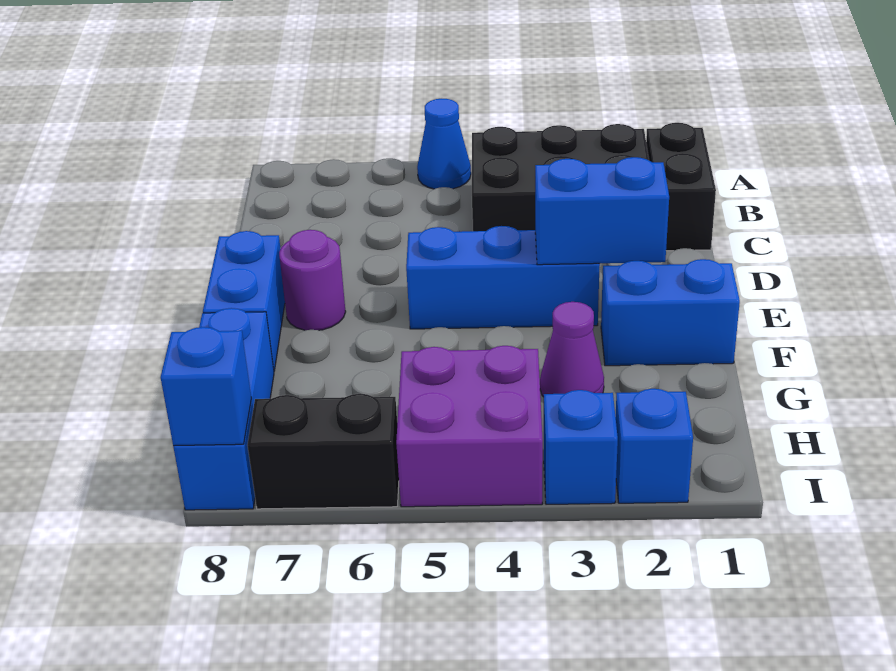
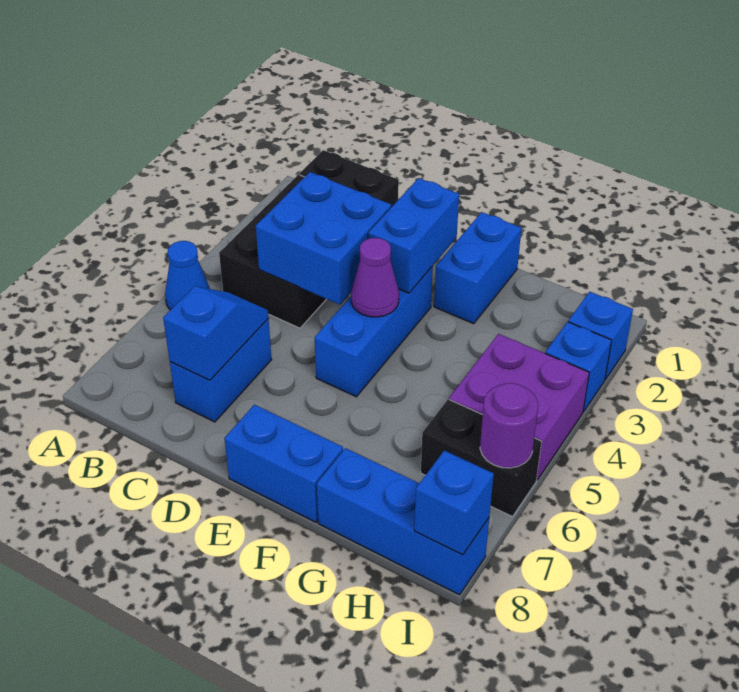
none -> blue brick C3:D4 level 2
none -> blue brick C6:C7 level 1
none -> blue slope C6:C7 level 2 top 7
purple round brick E7 level 1 -> purple round brick I6 level 2
purple cone G3 level 1 -> purple cone E4 level 2
black brick I6:I7 level 1 -> black brick H6:I6 level 1

